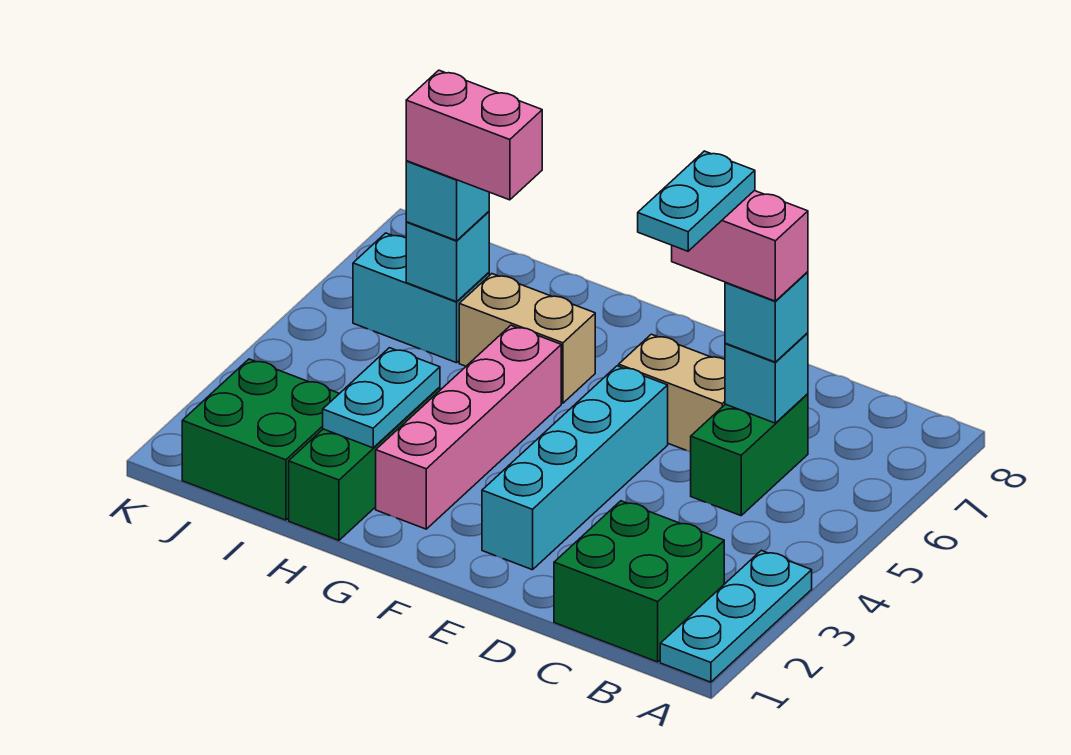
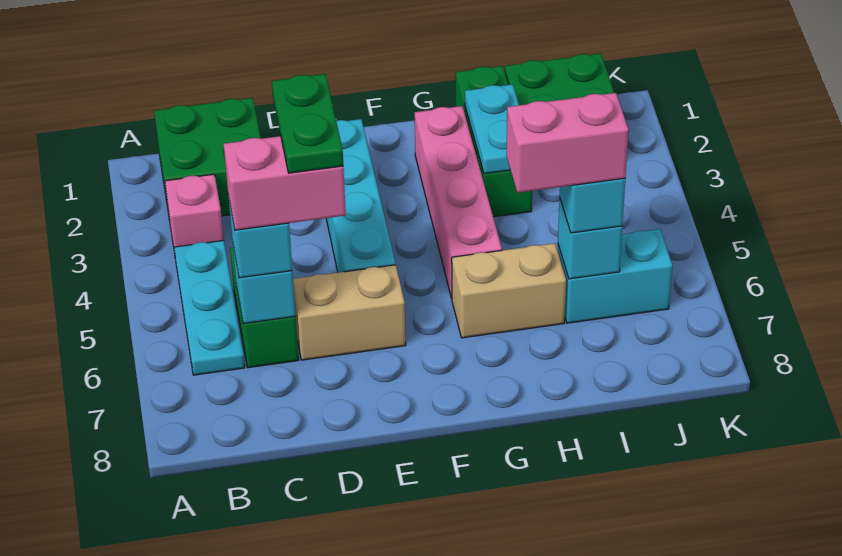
cyan plate A1:A3 level 1 -> cyan plate B4:B6 level 1
none -> pink brick B3 level 1
cyan plate D5:D6 level 5 -> green plate D5:D6 level 5

